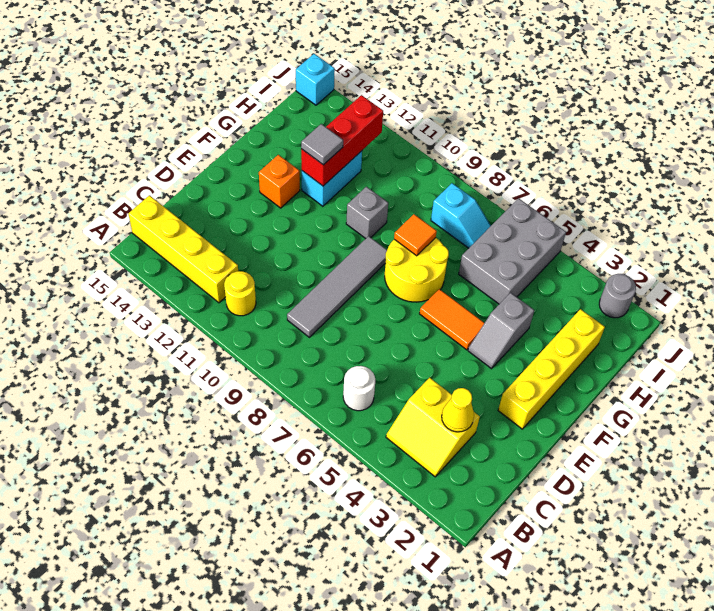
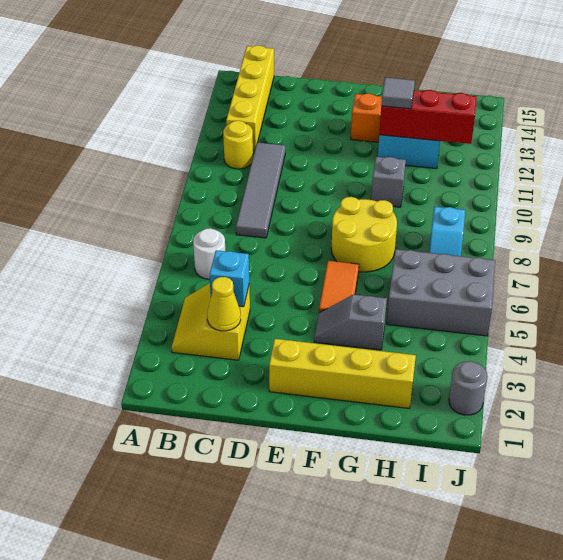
grey tile C9:F9 level 1 -> grey tile C8:C11 level 1
orange tile G8 level 2 -> none
cyan brick J15 level 1 -> cyan brick C4 level 2

